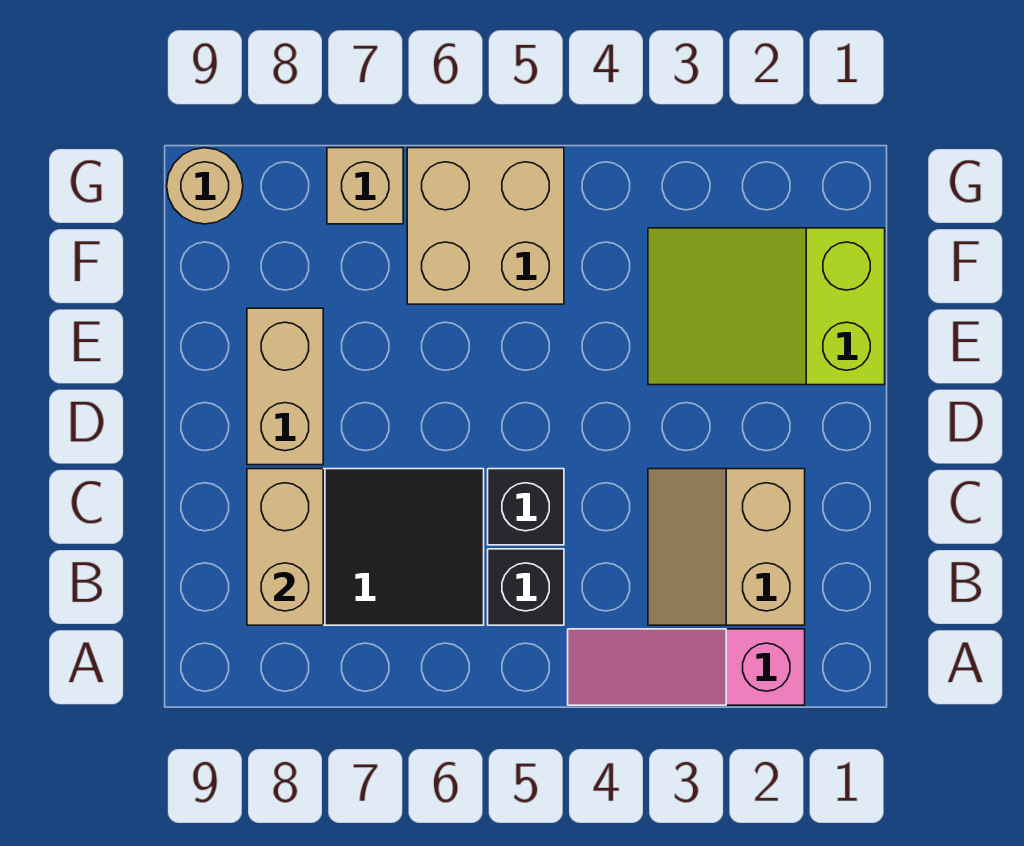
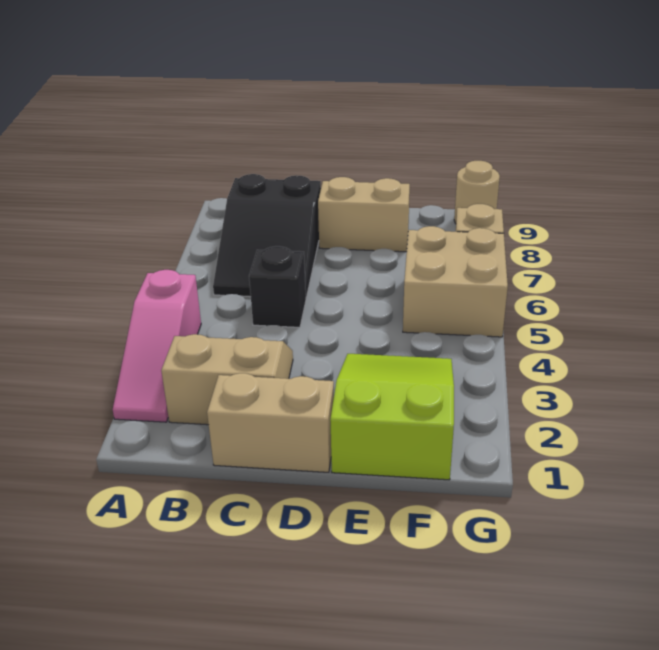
pink slope A2:A4 level 1 top 2 -> pink slope A2:A4 level 1 top 4
black brick B5 level 1 -> none
tan brick B8:C8 level 2 -> tan brick C1:D1 level 1

